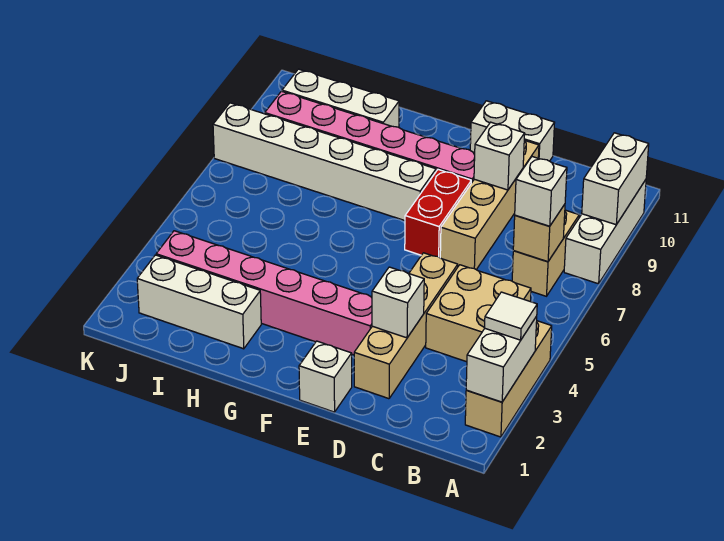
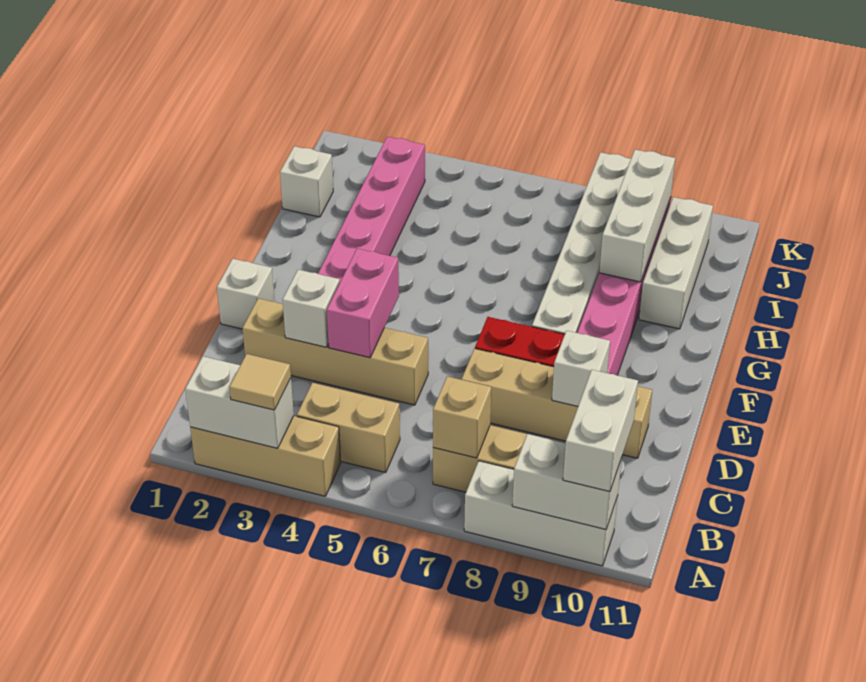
white tile A3 level 3 -> tan tile A3 level 3
tan brick B4:C5 level 1 -> tan brick B4:B5 level 1
white brick B7 level 3 -> white brick I1 level 1
none -> pink brick D4:E4 level 2
white brick D11:E11 level 1 -> white brick A10:B10 level 3
white brick H2:J2 level 1 -> white brick H9:J9 level 2

